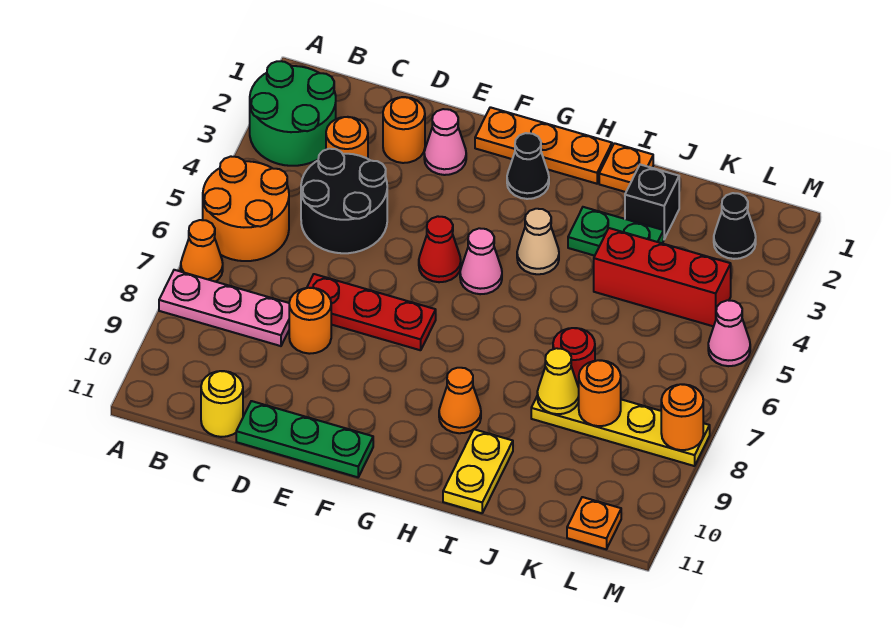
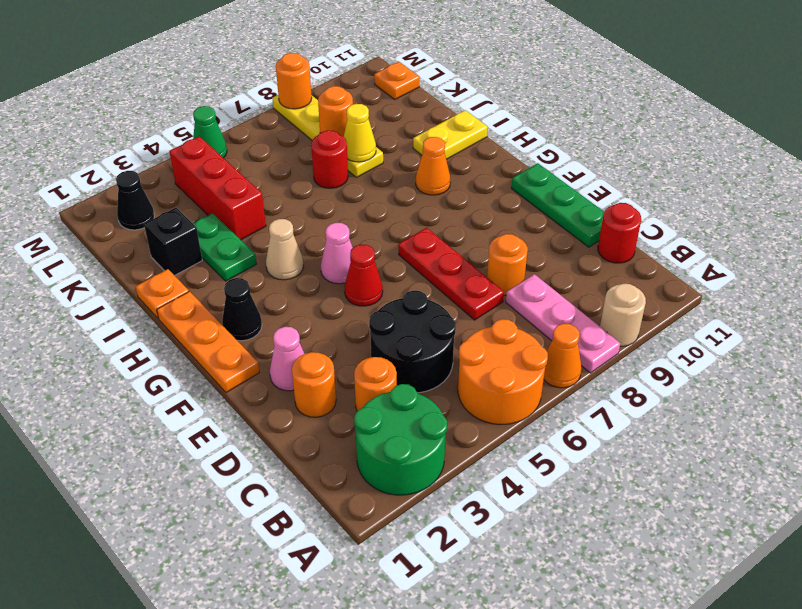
none -> tan round brick A9 level 1
yellow round brick C11 level 1 -> red round brick C11 level 1
pink cone M5 level 1 -> green cone M5 level 1

